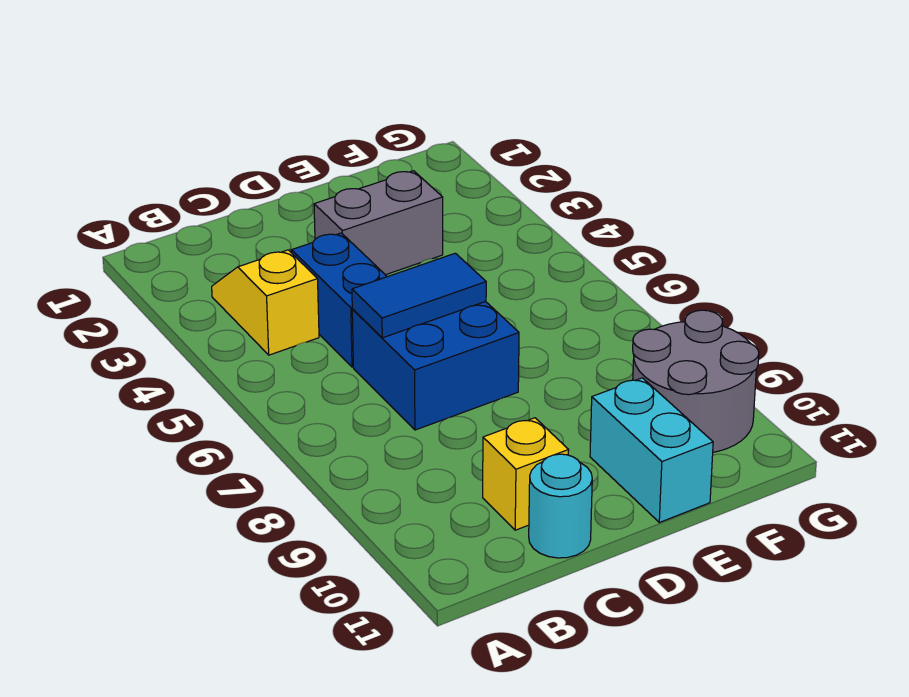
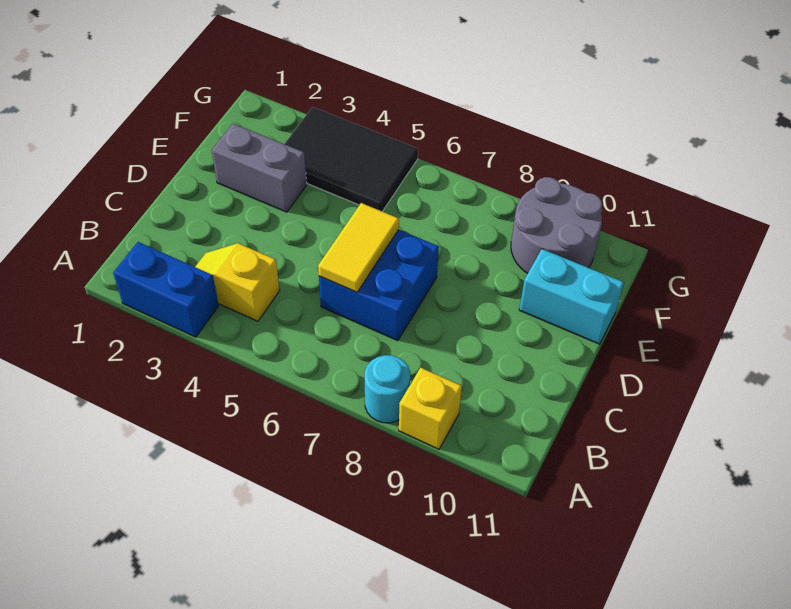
blue brick C4:C5 level 1 -> blue brick A2:A3 level 1
blue tile C6:D6 level 2 -> yellow tile C6:D6 level 2
yellow brick C10 level 1 -> yellow brick A9 level 1
cyan round brick C11 level 1 -> cyan round brick A8 level 1
grey brick D3:E3 level 1 -> grey brick E2:E3 level 1
none -> black tile F3:G5 level 1

